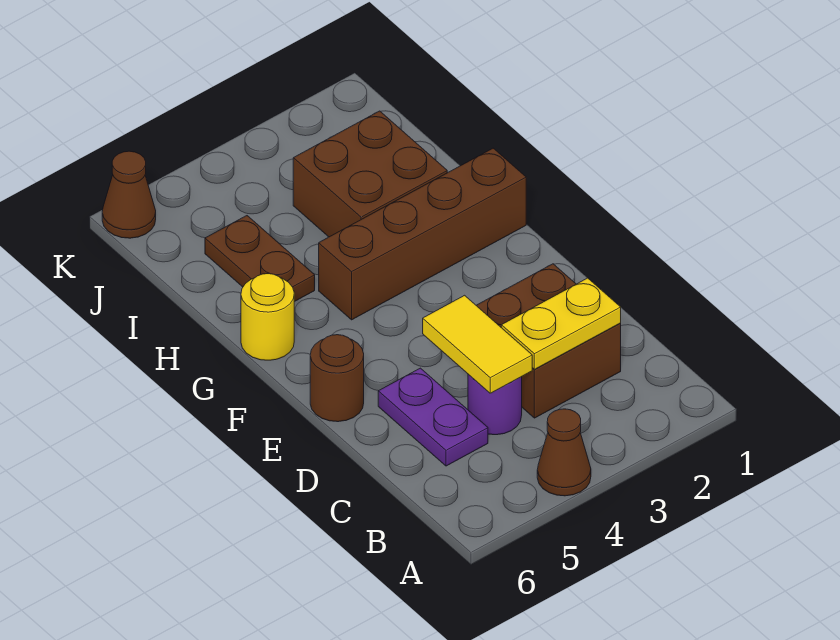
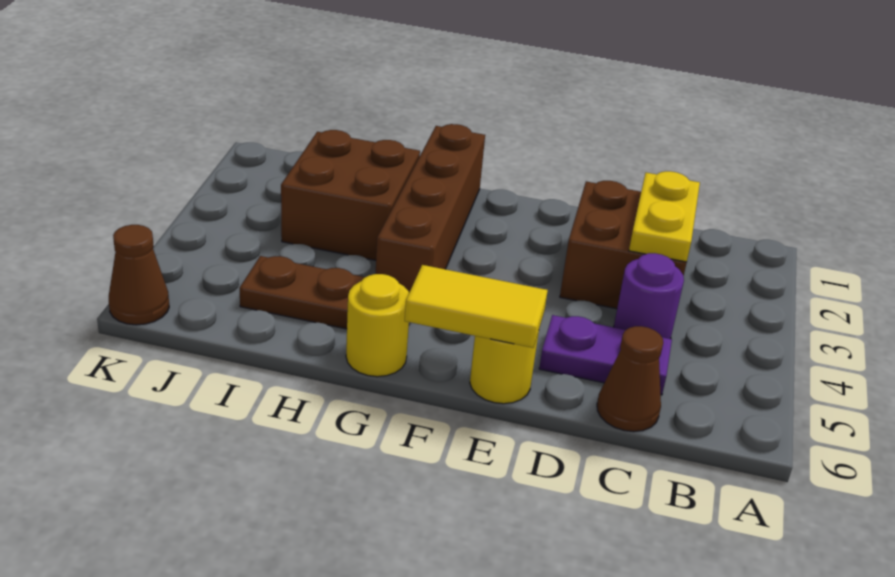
brown cone A4 level 1 -> brown cone C6 level 1
yellow tile C4:D4 level 2 -> yellow tile E6:F6 level 2
brown round brick E6 level 1 -> yellow round brick E6 level 1

